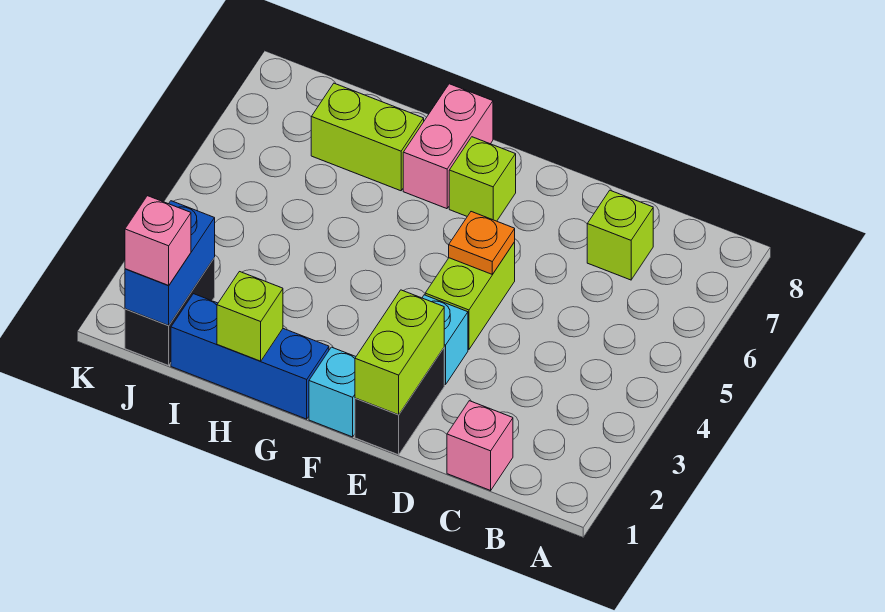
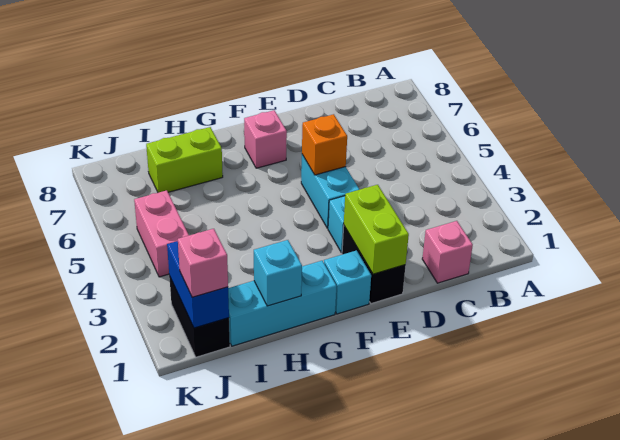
lime brick C7 level 1 -> none
lime brick E4:E5 level 1 -> cyan brick E4:E5 level 1
orange plate E5 level 2 -> orange brick E5 level 2
lime brick F7 level 1 -> pink brick F7 level 1
blue brick G1:I1 level 1 -> cyan brick G1:I1 level 1
pink brick G7:G8 level 1 -> pink brick J4:J5 level 1
lime brick H1 level 2 -> cyan brick H1 level 2

